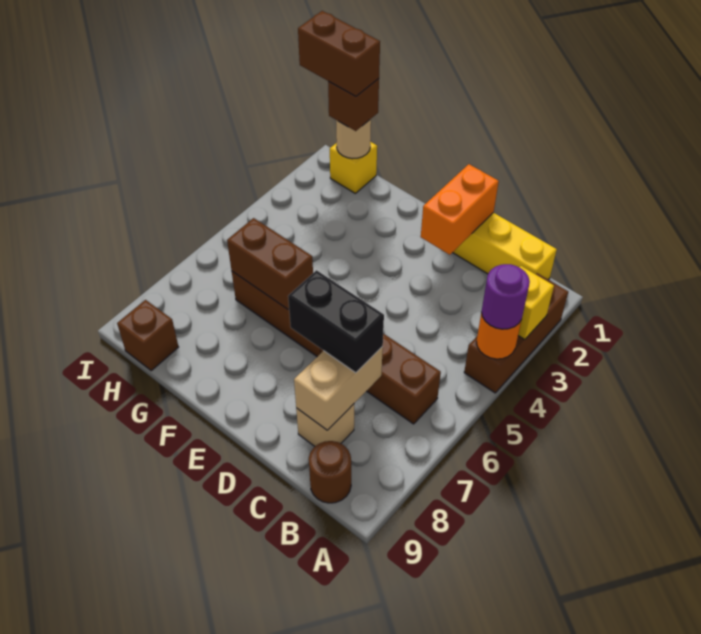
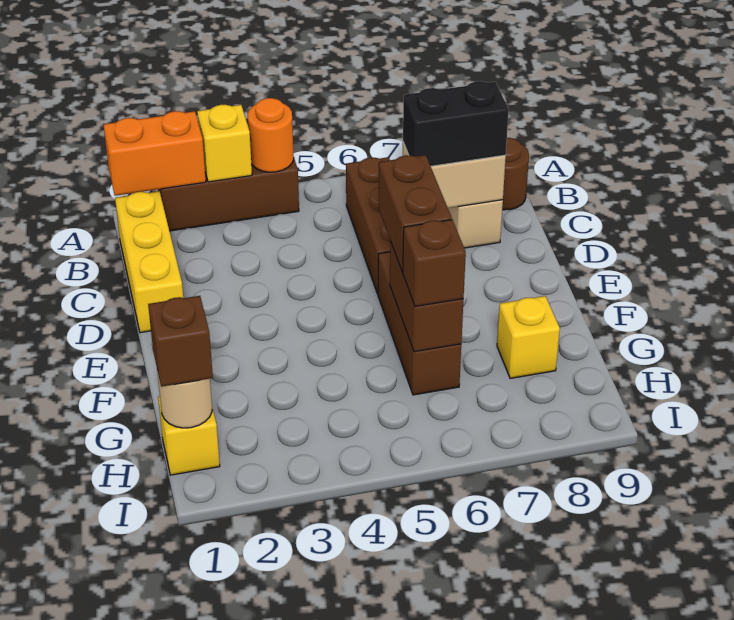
purple round brick A4 level 3 -> none
black brick C7:D7 level 3 -> black brick C7:C8 level 3
orange brick D1:D2 level 2 -> orange brick A1:A2 level 2
none -> yellow brick G8 level 1
brown brick H1:I1 level 4 -> brown brick E6:F6 level 3
brown brick H9 level 1 -> brown brick G6 level 3

